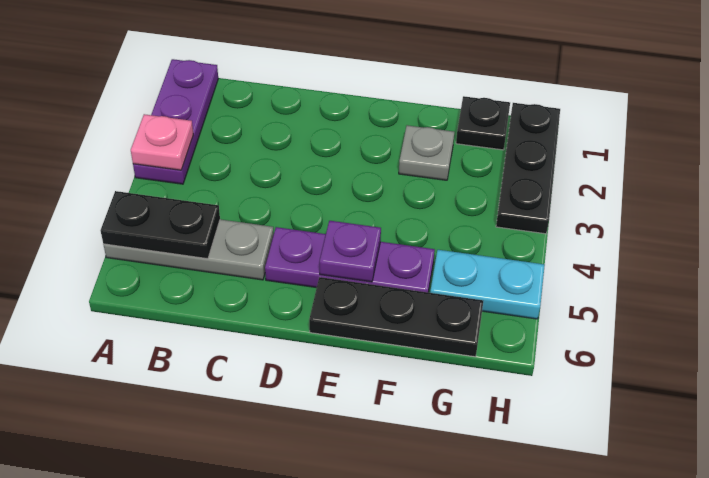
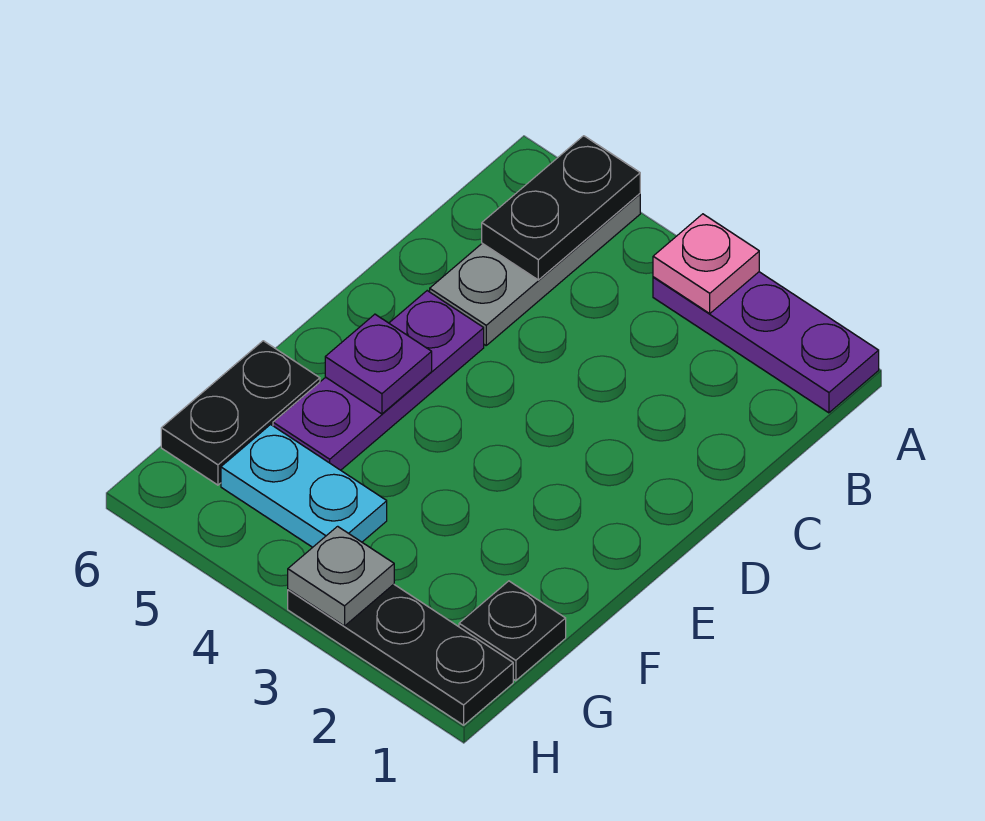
black plate E6:G6 level 1 -> black plate F6:G6 level 1
grey plate F2 level 1 -> grey plate H3 level 2
cyan plate G5:H5 level 1 -> cyan plate G4:G5 level 1

